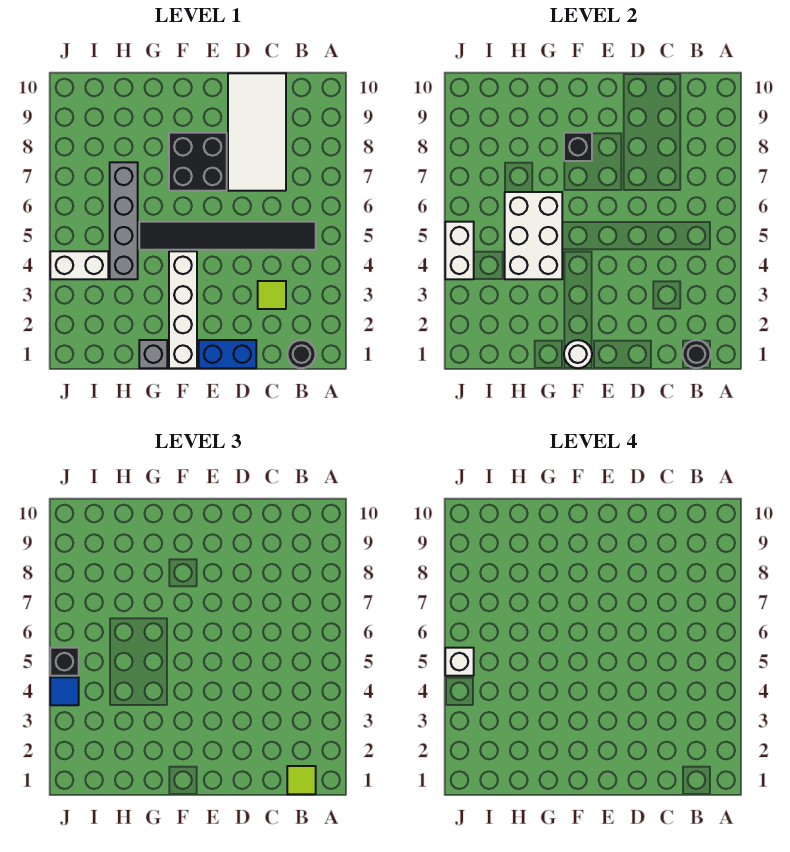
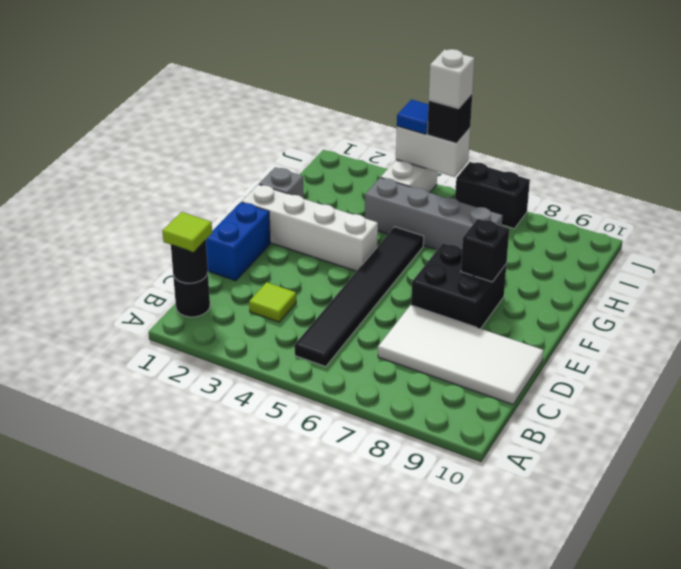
white round brick F1 level 2 -> none
white brick G4:H6 level 2 -> none
none -> black brick J6:J7 level 1

